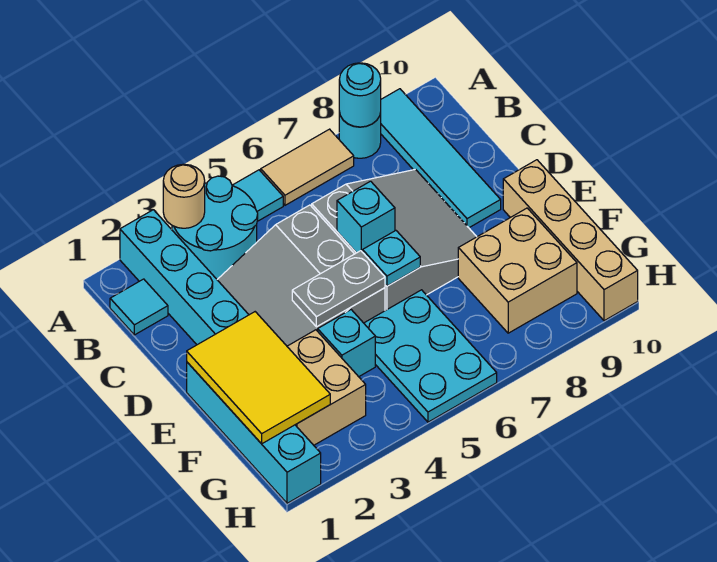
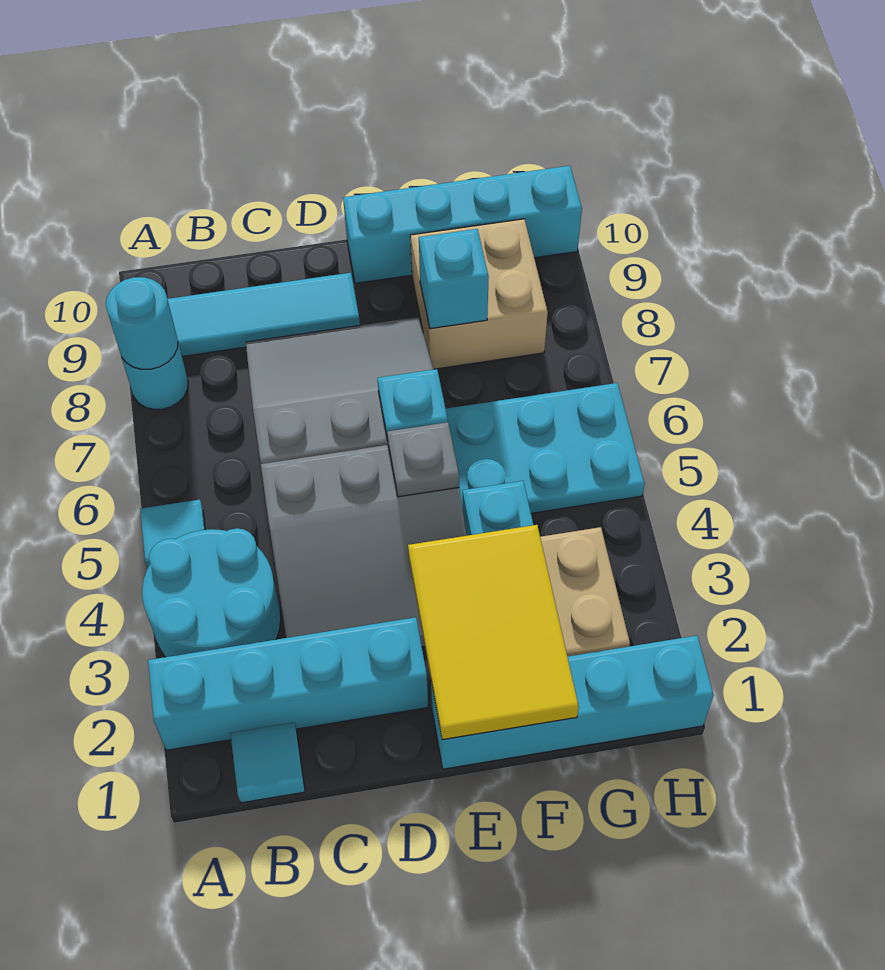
tan round brick A3 level 2 -> none
tan tile A6:A7 level 1 -> none
cyan brick D6 level 2 -> cyan brick F8 level 2
yellow tile E1:G2 level 2 -> yellow tile E1:F3 level 2
grey plate E4:E5 level 2 -> grey plate E5 level 2
tan brick E10:H10 level 1 -> cyan brick E10:H10 level 1

